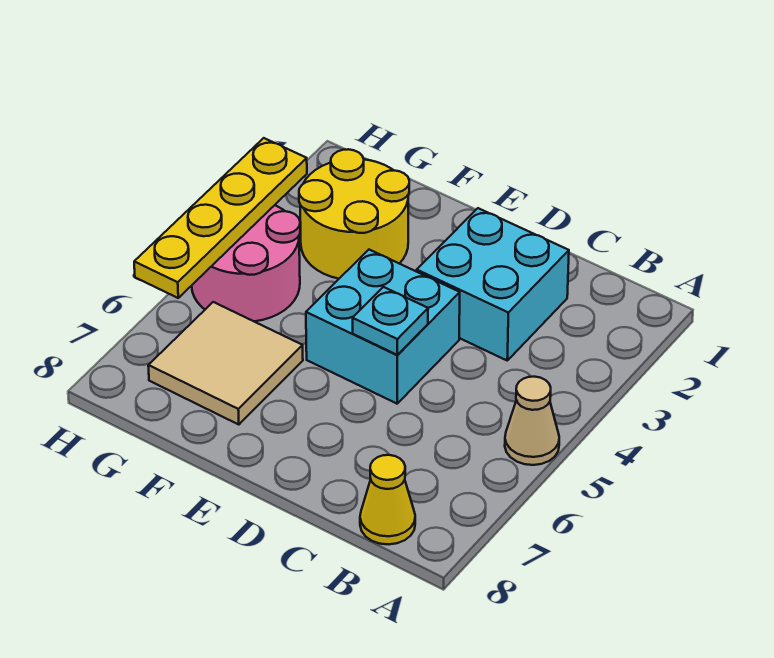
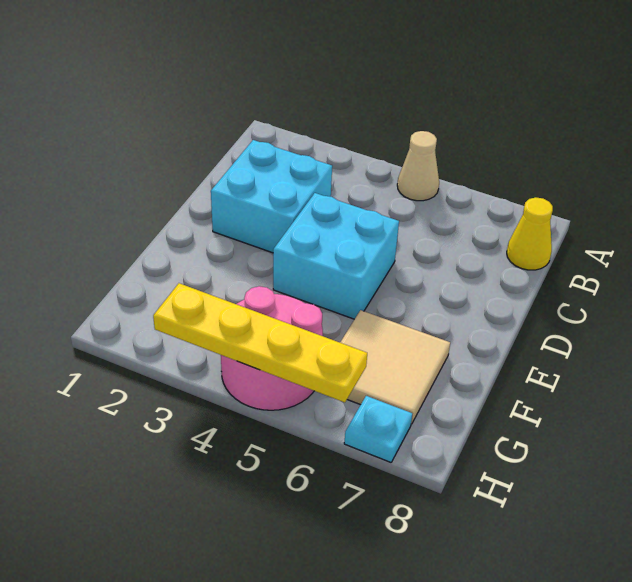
cyan plate D5 level 2 -> cyan plate H7 level 1
yellow round brick F2:G3 level 1 -> none

